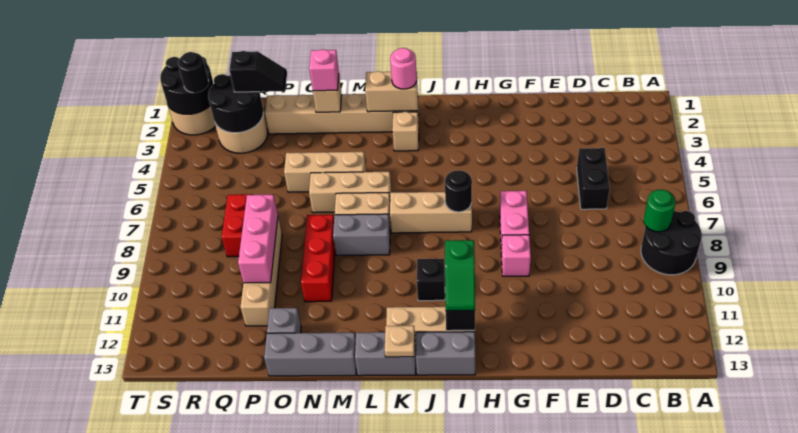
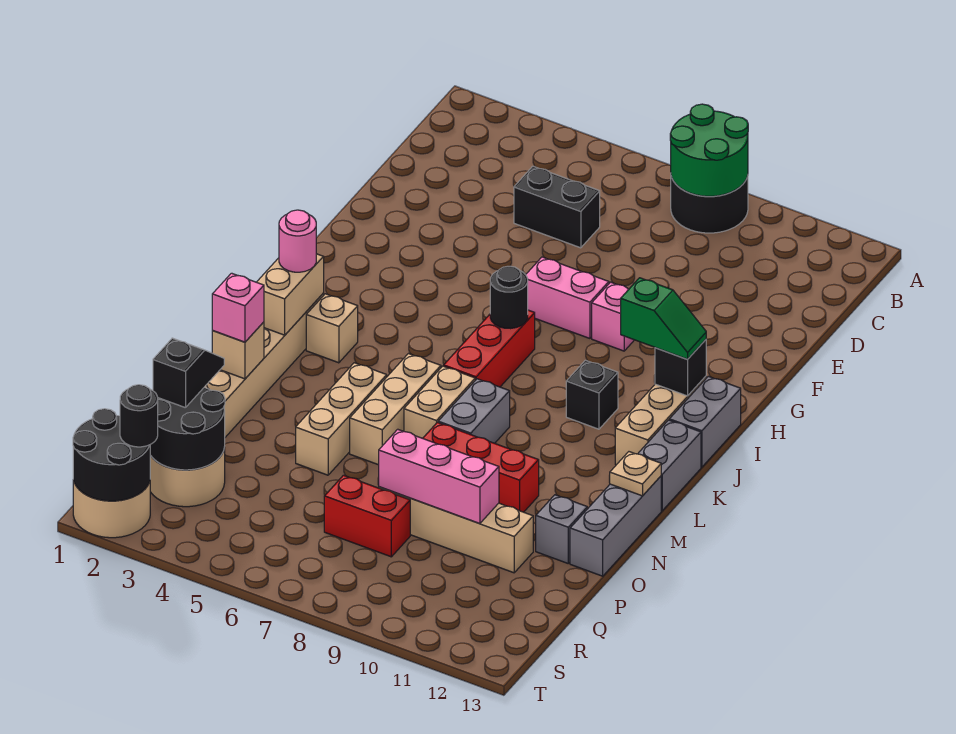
green round brick B8 level 2 -> green round brick A8:B9 level 2
tan brick I7:K7 level 1 -> red brick I7:K7 level 1
tan plate K13 level 2 -> tan plate M13 level 2

